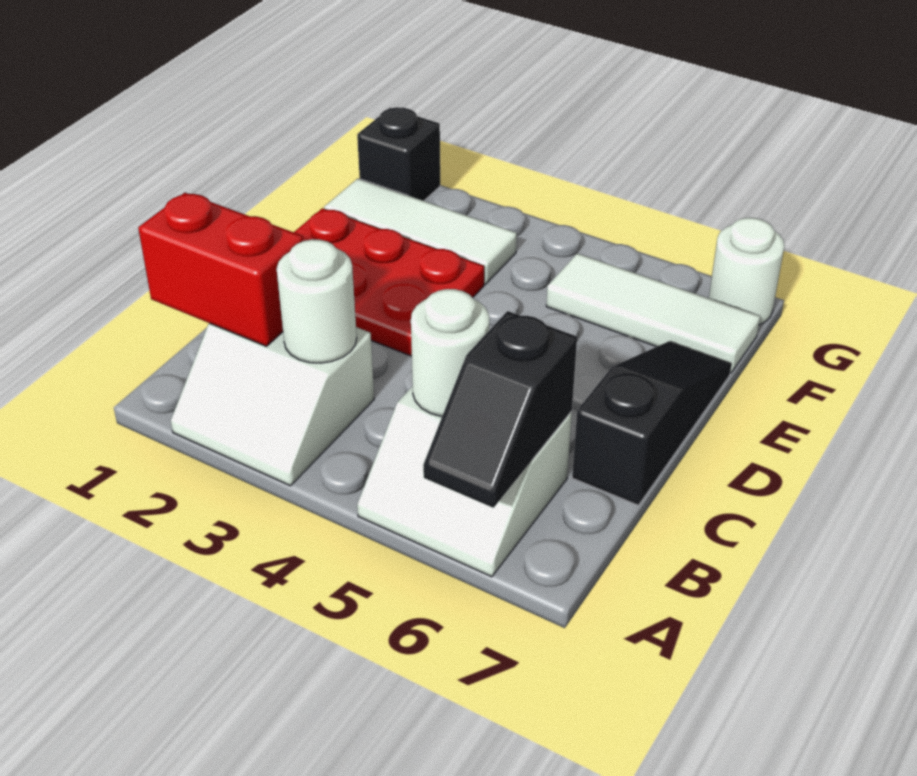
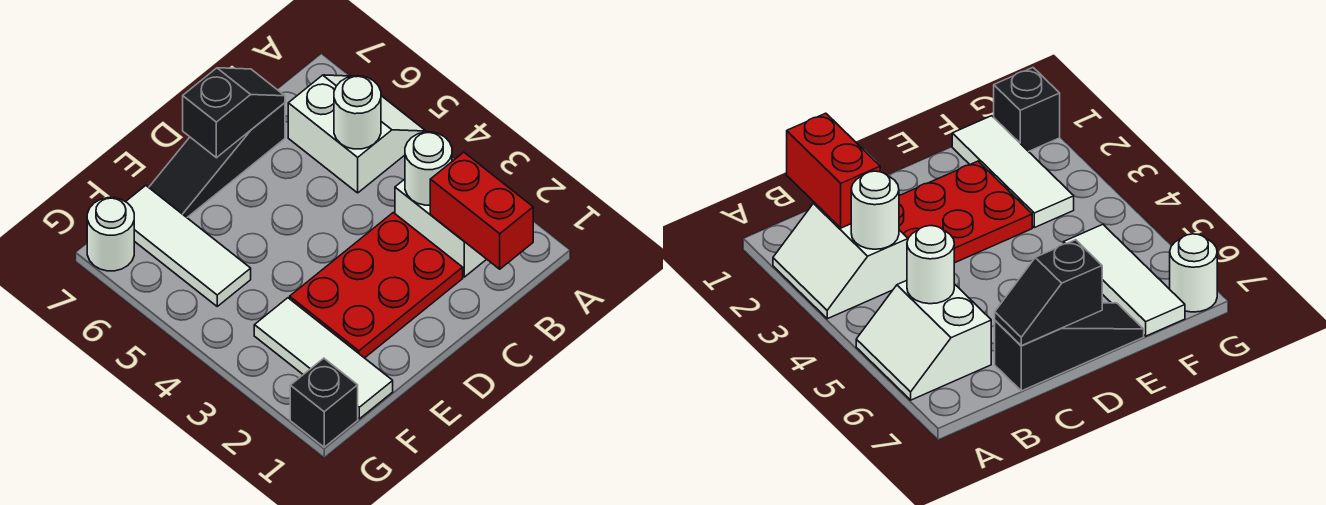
black slope A6:B6 level 2 top B -> black slope C7:D7 level 2 top D
red plate D1:E3 level 1 -> red plate C2:E3 level 1

